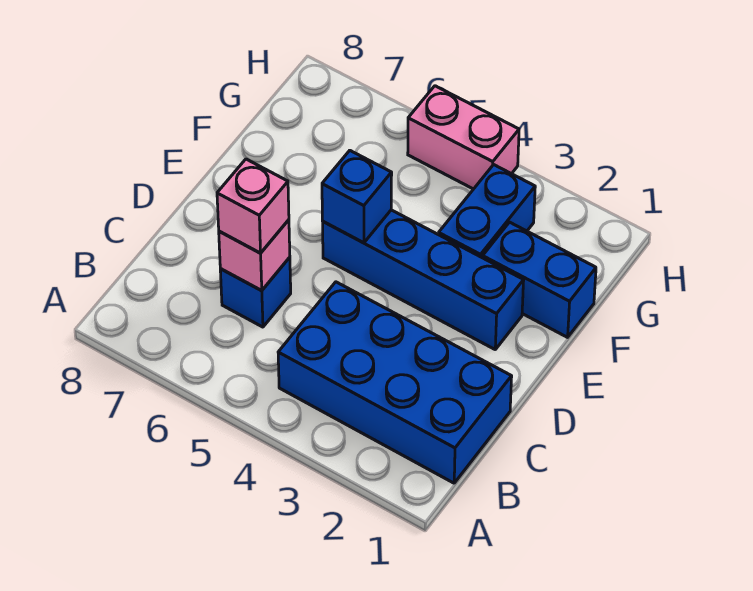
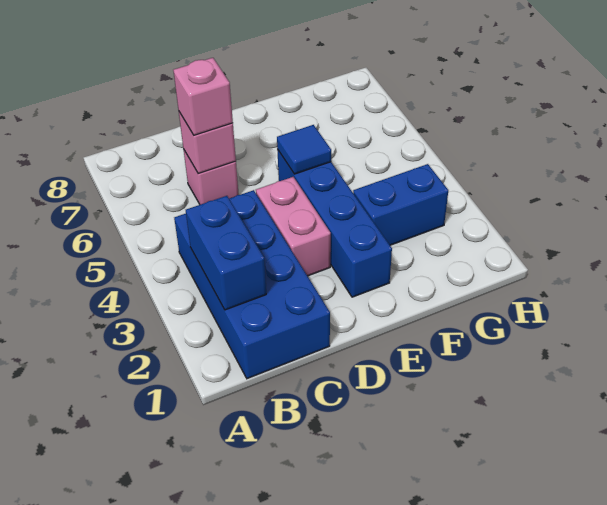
blue brick C6 level 1 -> pink brick C6 level 1
blue brick E5 level 2 -> blue tile E5 level 2
blue brick F1:F2 level 1 -> blue brick B2:B3 level 2
pink brick H4:H5 level 1 -> pink brick D3:D4 level 1

